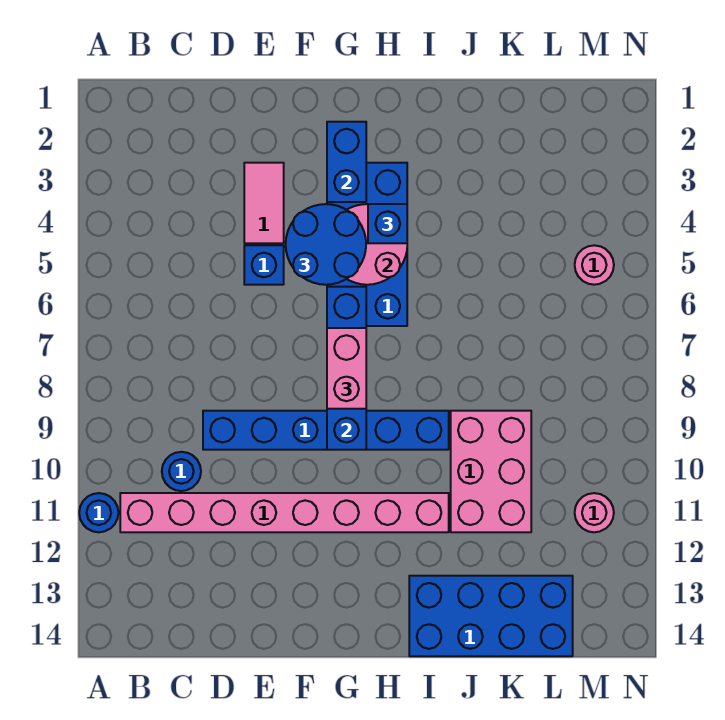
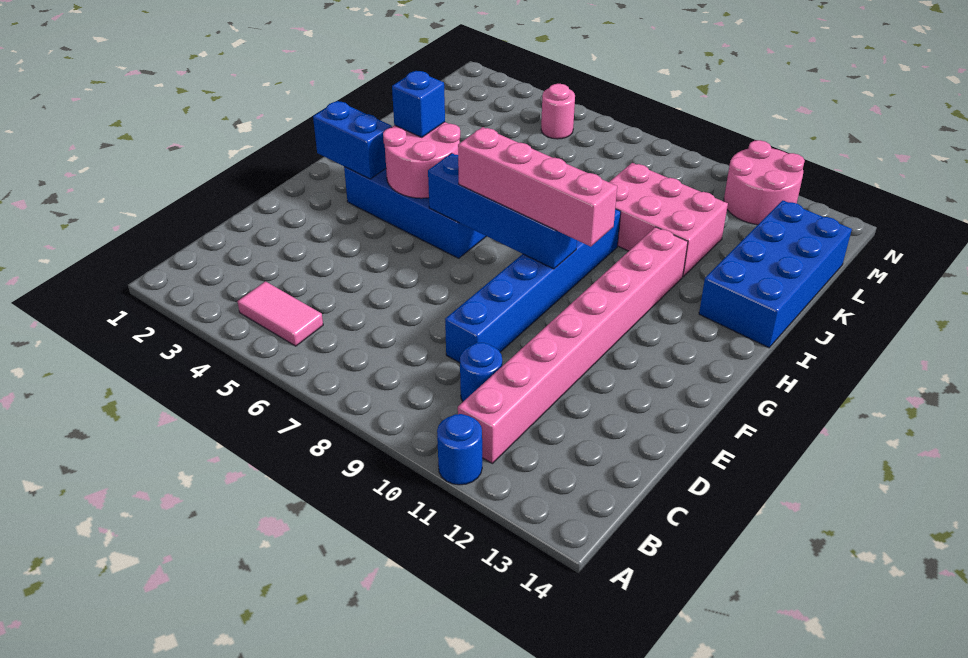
pink tile E3:E4 level 1 -> pink tile B4:B5 level 1
blue brick E5 level 1 -> none
blue round brick F4:G5 level 3 -> none
pink brick G7:G8 level 3 -> pink brick G7:G10 level 3
pink round brick M11 level 1 -> pink round brick M11:N12 level 1

